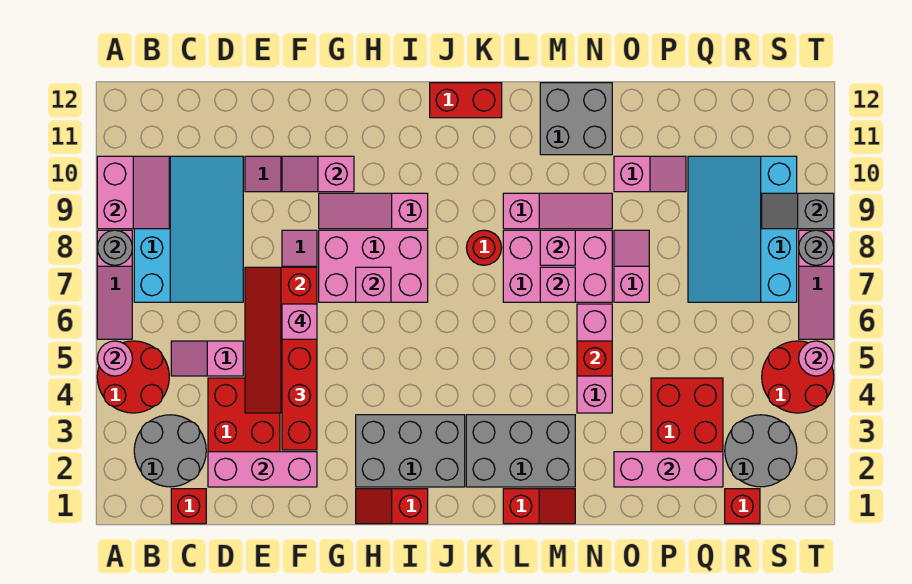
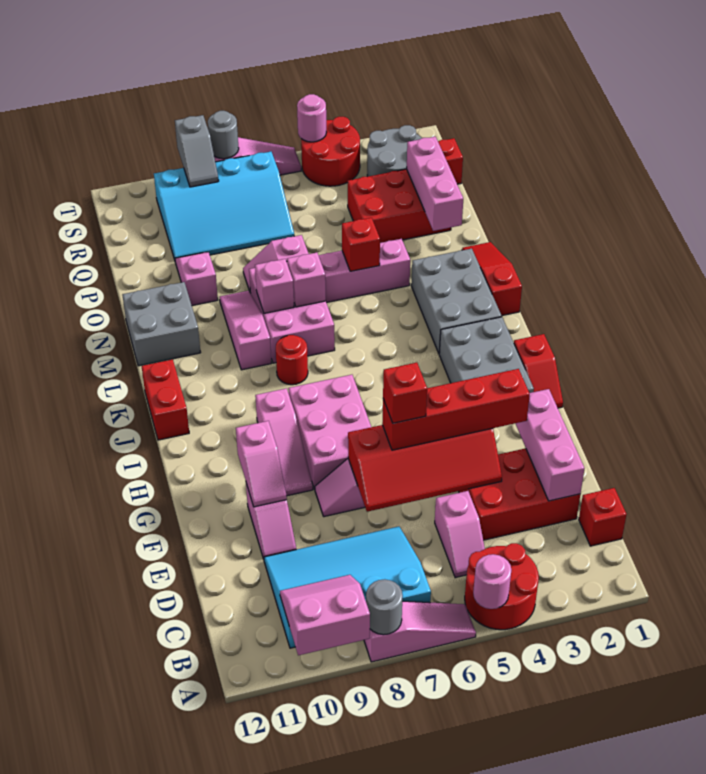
grey round brick B2:C3 level 1 -> none
pink brick F6 level 4 -> red brick F6 level 4
pink brick H7 level 2 -> none
red slope L1:M1 level 1 top L -> red slope L1:N1 level 1 top L

